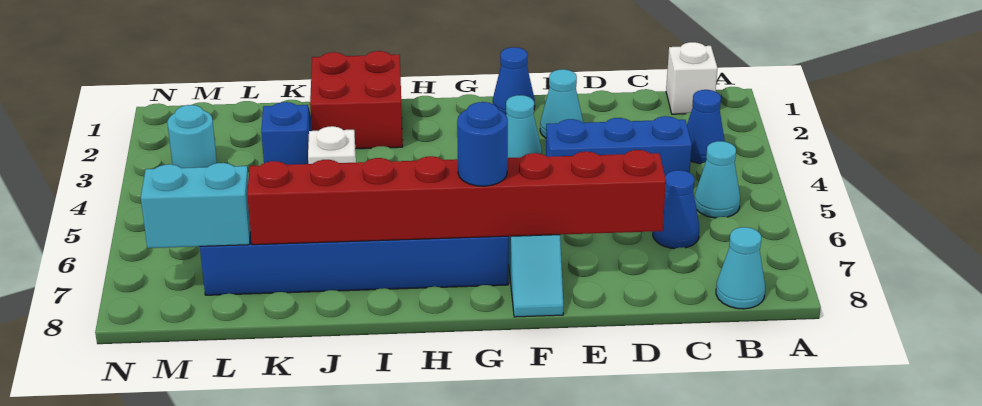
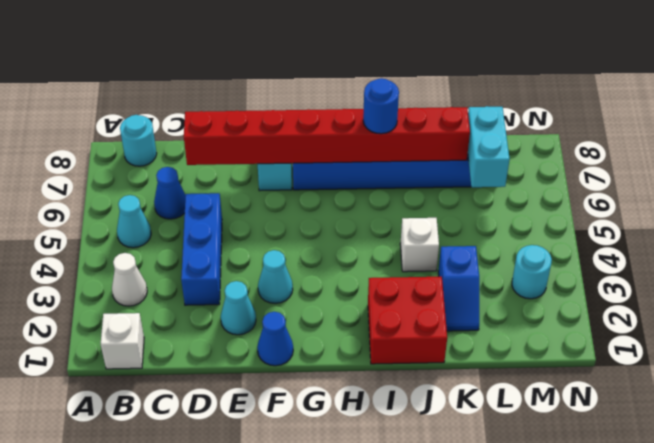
blue cone B3 level 1 -> white cone B3 level 1
cyan cone B8 level 1 -> cyan round brick B8 level 1
blue brick C4:E4 level 1 -> blue brick D3:D5 level 1
blue round brick G7 level 3 -> blue round brick I7 level 3
cyan brick L7:M7 level 2 -> cyan brick L6:L7 level 2

